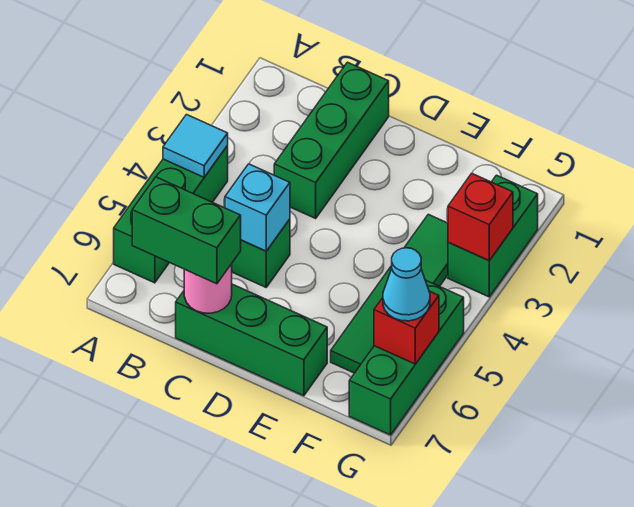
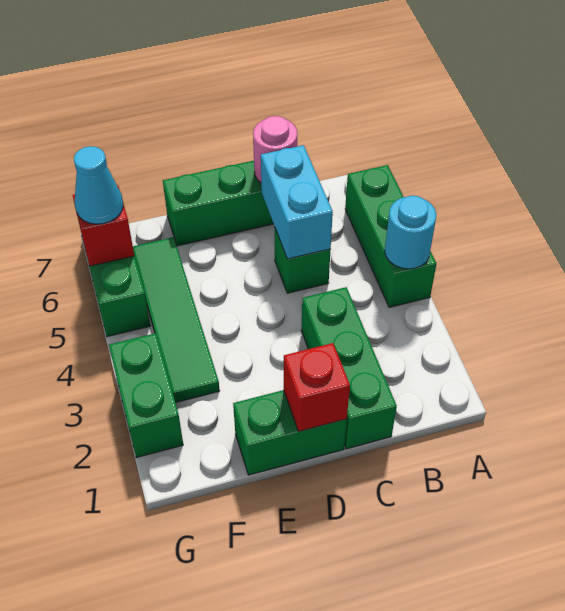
cyan tile A4 level 2 -> cyan round brick A4 level 2
green brick B7:C7 level 3 -> green brick D1:E1 level 1
cyan brick C5 level 2 -> cyan brick C5:C6 level 2
red brick G3 level 2 -> red brick D1 level 2

